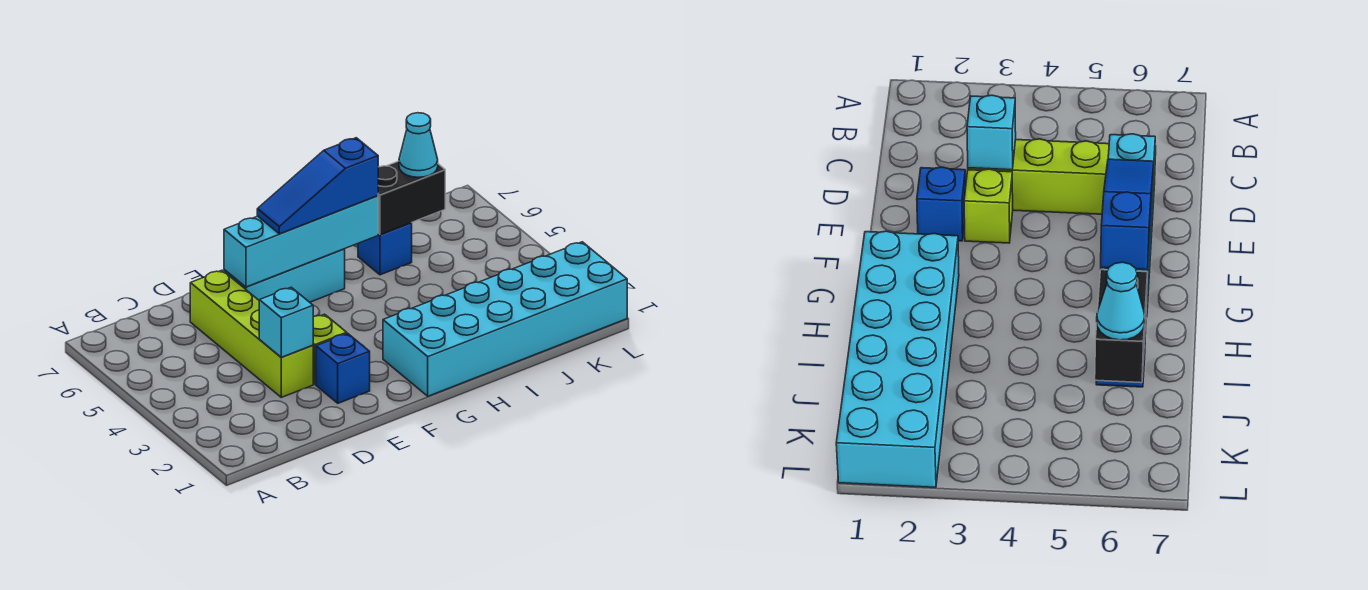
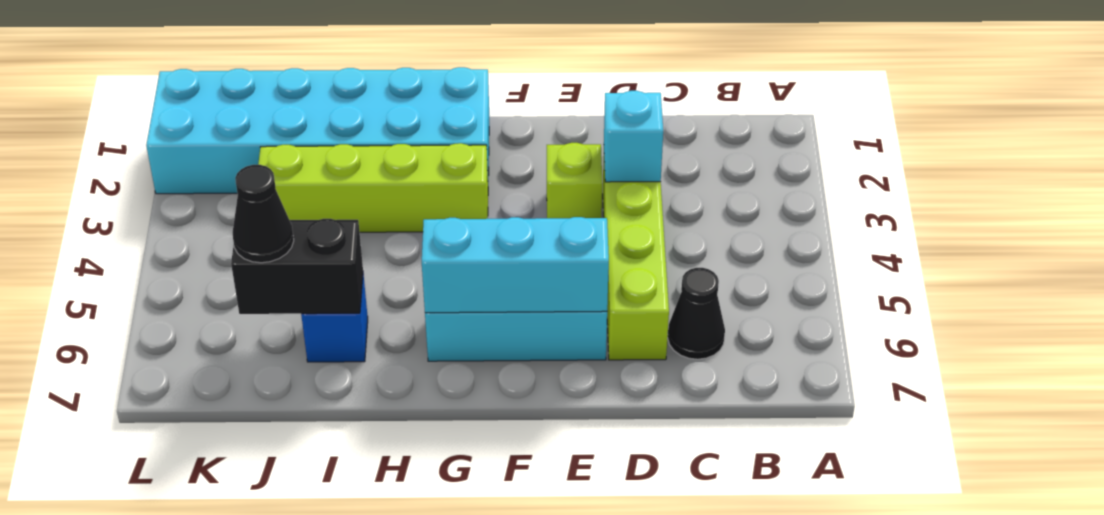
none -> black cone C6 level 1
blue brick E2 level 1 -> none
cyan brick E6:H6 level 2 -> cyan brick E6:G6 level 2
blue slope F6:H6 level 3 top H -> none
none -> lime brick G3:J3 level 1
cyan cone J6 level 3 -> black cone J6 level 3

